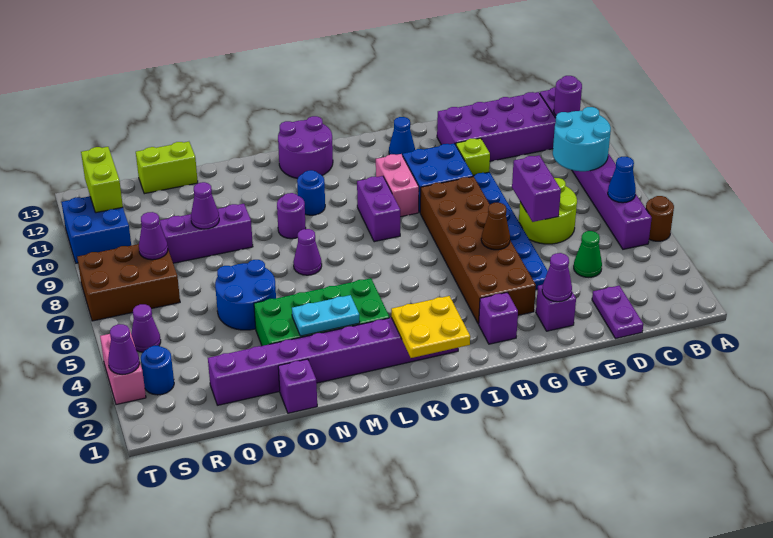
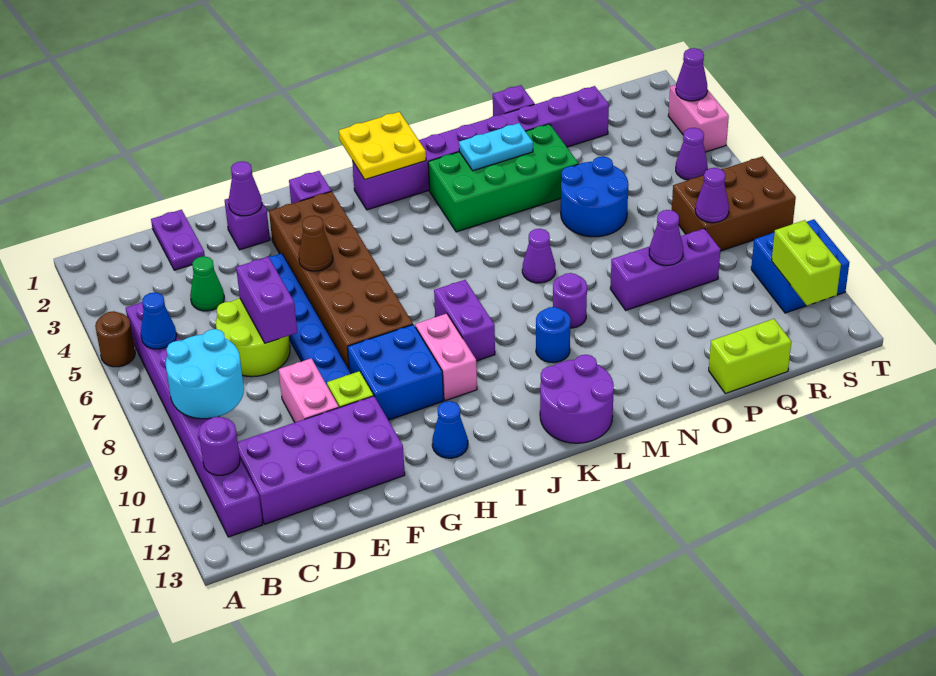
none -> pink brick E9:E10 level 1
blue round brick S3 level 1 -> none

